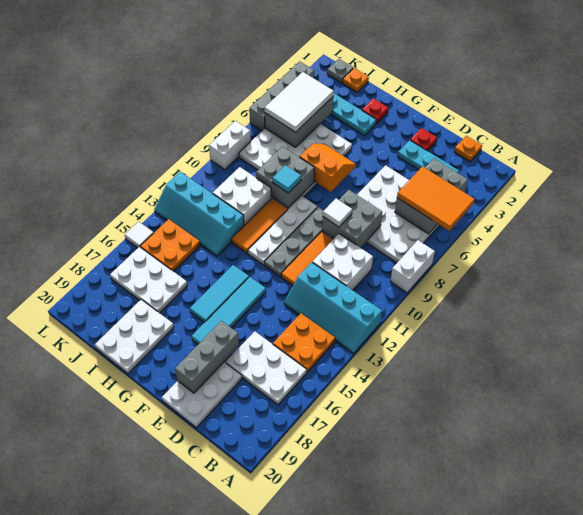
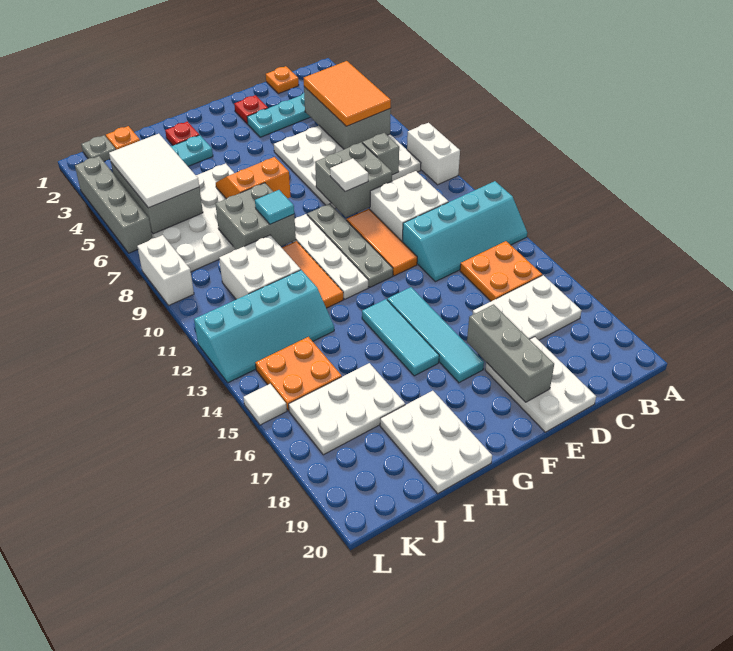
orange tile A5:C6 level 3 -> orange tile B4:C6 level 3
none -> grey brick C8 level 2

